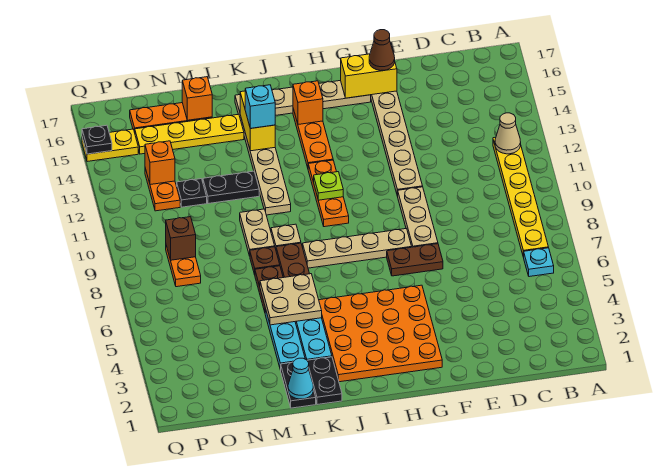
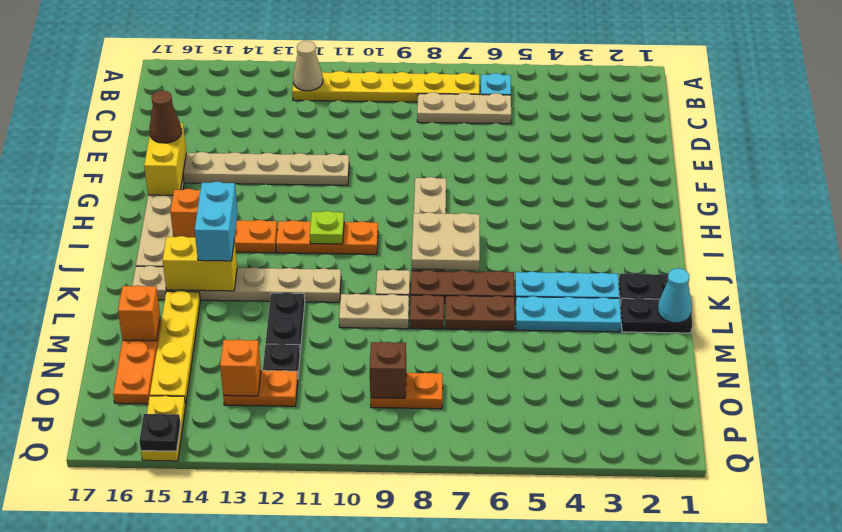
brown plate F7:G7 level 1 -> none
tan plate F8:F10 level 1 -> tan plate C6:C8 level 1
orange plate G2:J5 level 1 -> none
tan plate K5:L6 level 2 -> tan plate I7:J8 level 2
cyan brick K14 level 3 -> cyan brick J14:K14 level 3

